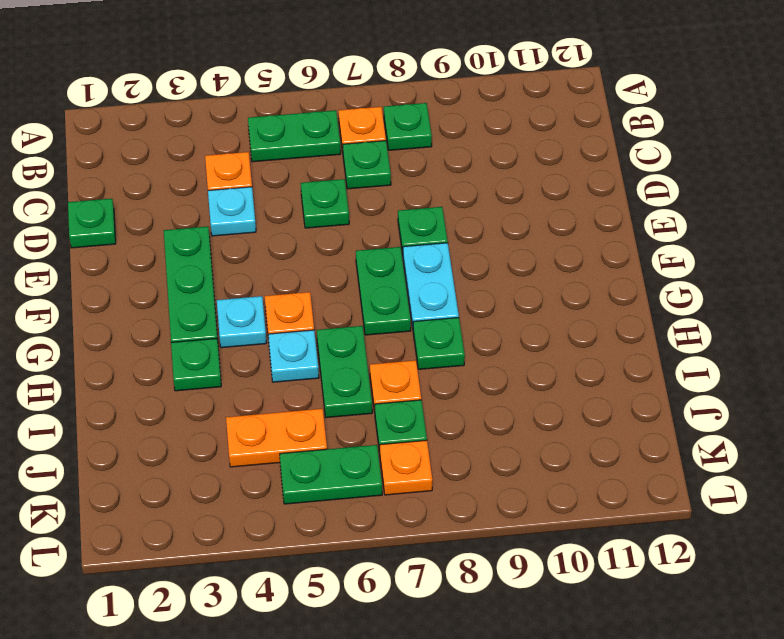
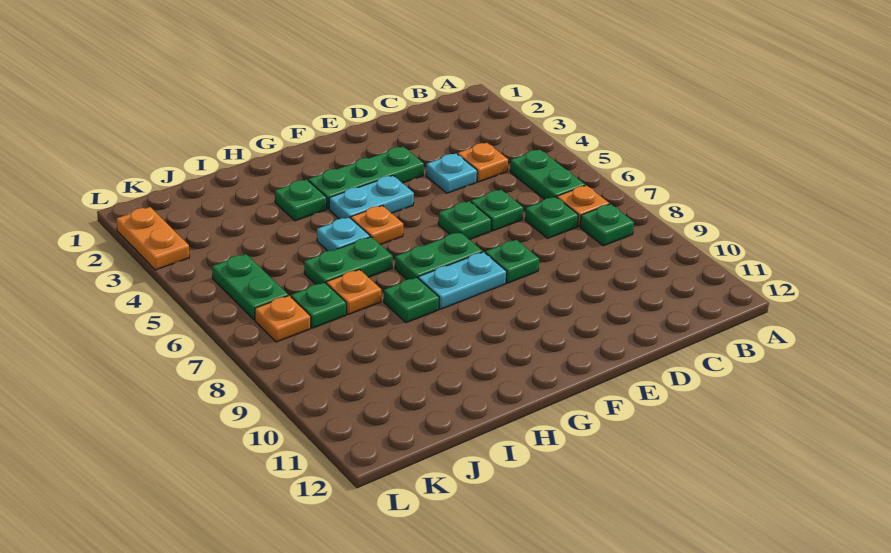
green plate D1 level 1 -> green plate E6 level 1
cyan plate G4 level 1 -> cyan plate F4:G4 level 1
orange plate J4:J5 level 1 -> orange plate L2:L3 level 1

